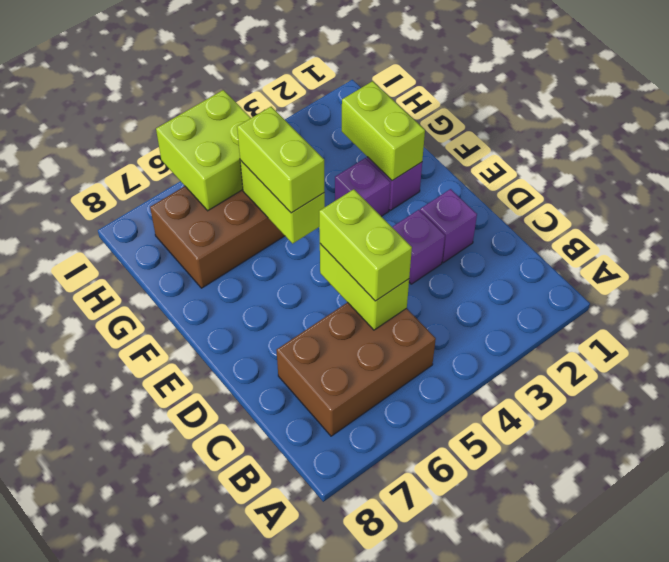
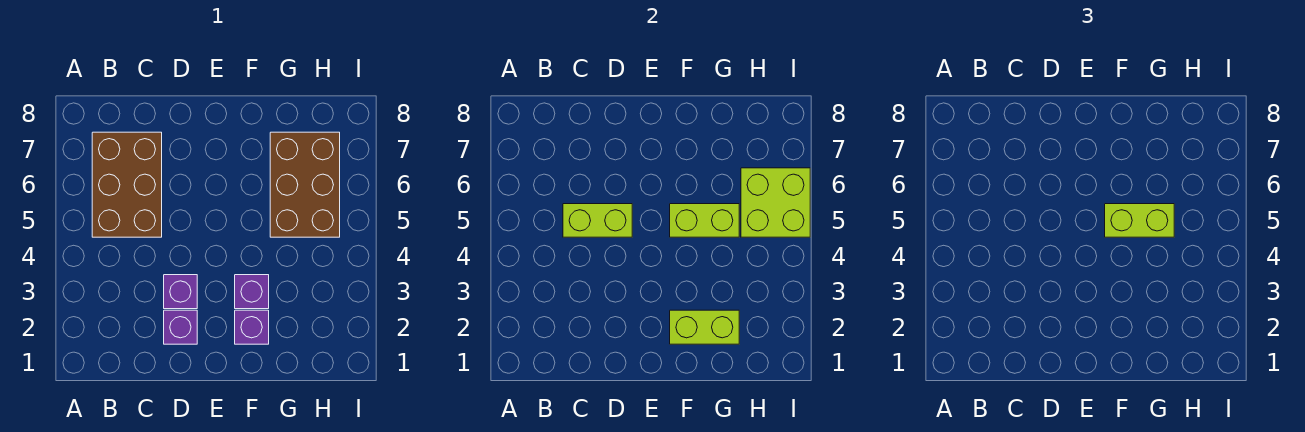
lime brick C5:D5 level 3 -> none

